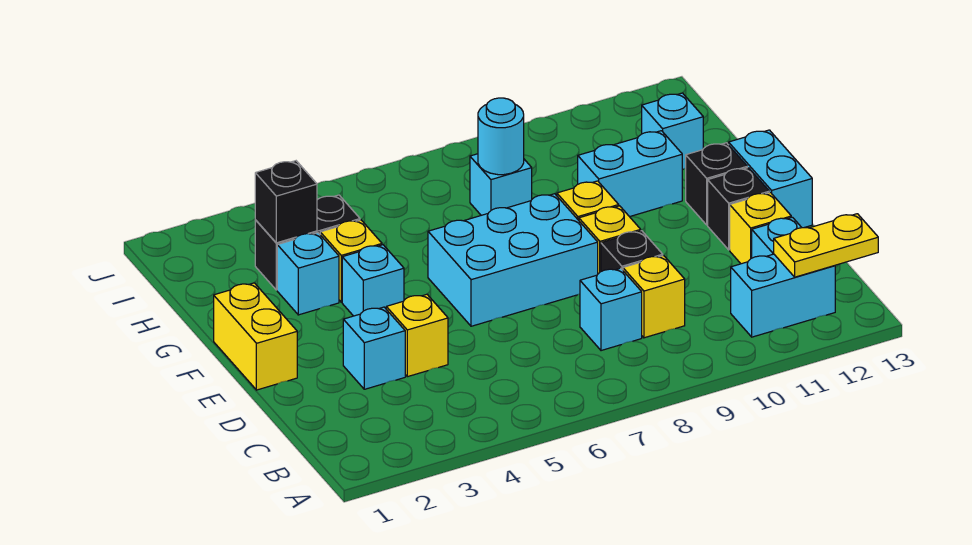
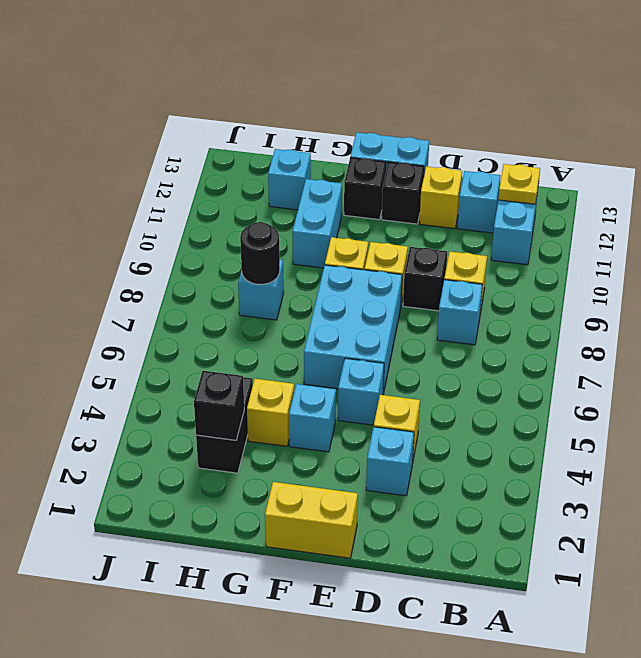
yellow plate B12:B13 level 2 -> yellow plate B12 level 2
cyan brick G3 level 1 -> cyan brick E5 level 1
cyan round brick H8 level 2 -> black round brick H8 level 2

